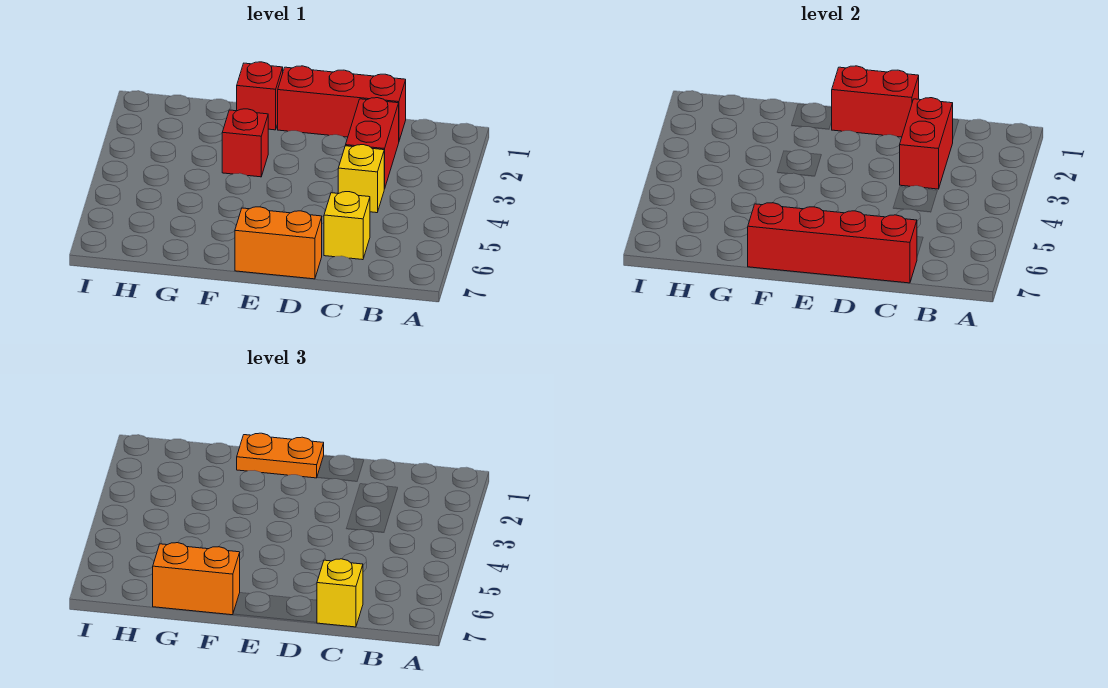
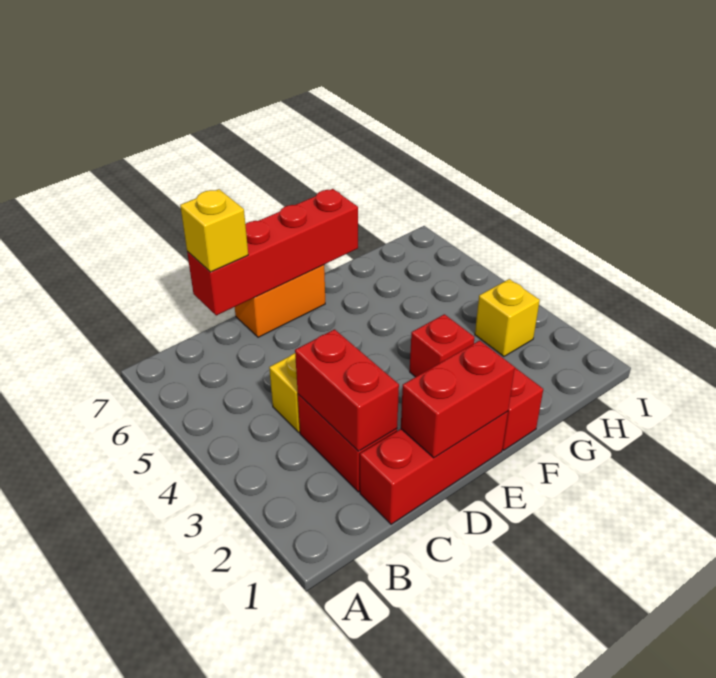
yellow brick C6 level 1 -> yellow brick H3 level 1
orange plate E1:F1 level 3 -> none
orange brick F7:G7 level 3 -> none

